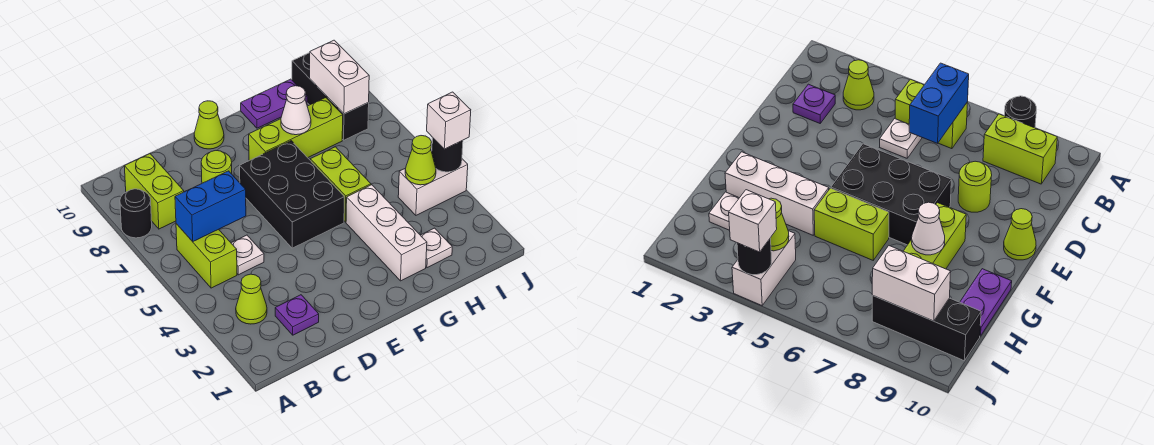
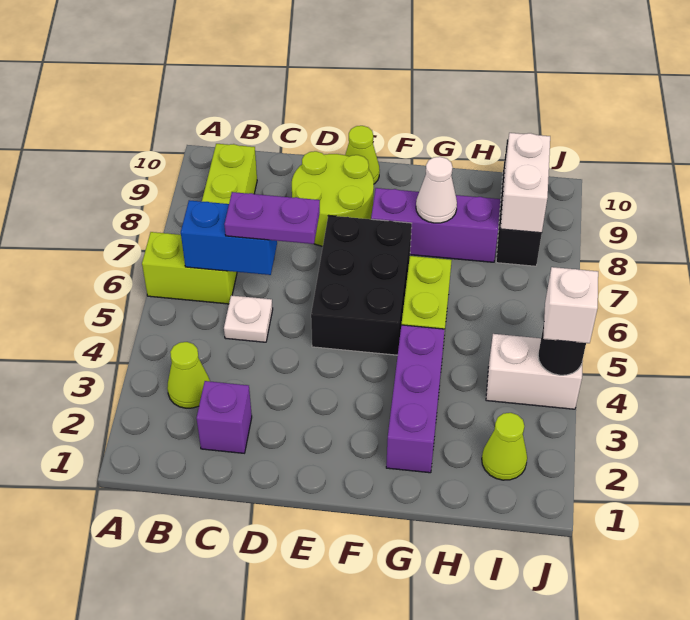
black round brick A8 level 1 -> none
lime brick B5:B6 level 1 -> lime brick A6:B6 level 1
purple plate C2 level 1 -> purple brick C2 level 1
lime round brick D8 level 1 -> lime round brick D8:E9 level 1
lime brick F8:H8 level 1 -> purple brick F8:H8 level 1
white brick G2:G4 level 1 -> purple brick G2:G4 level 1
purple plate G10:H10 level 1 -> purple plate C6:D6 level 3
white plate H2 level 1 -> none
lime cone I4 level 2 -> lime cone I2 level 1

